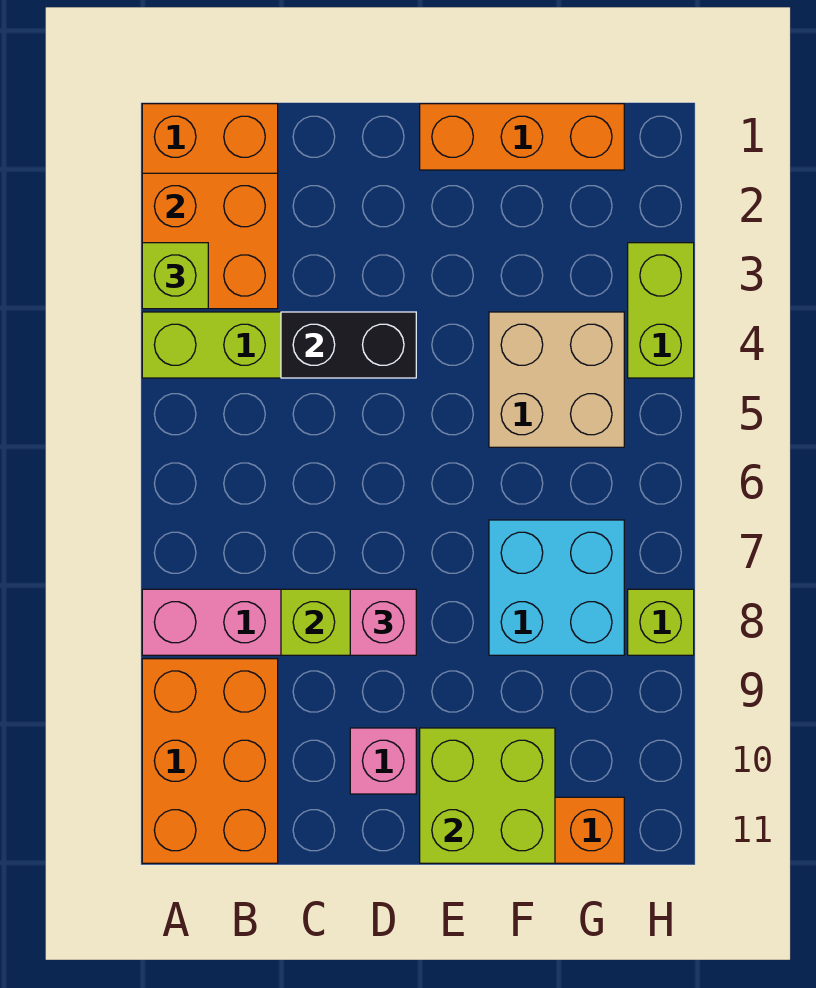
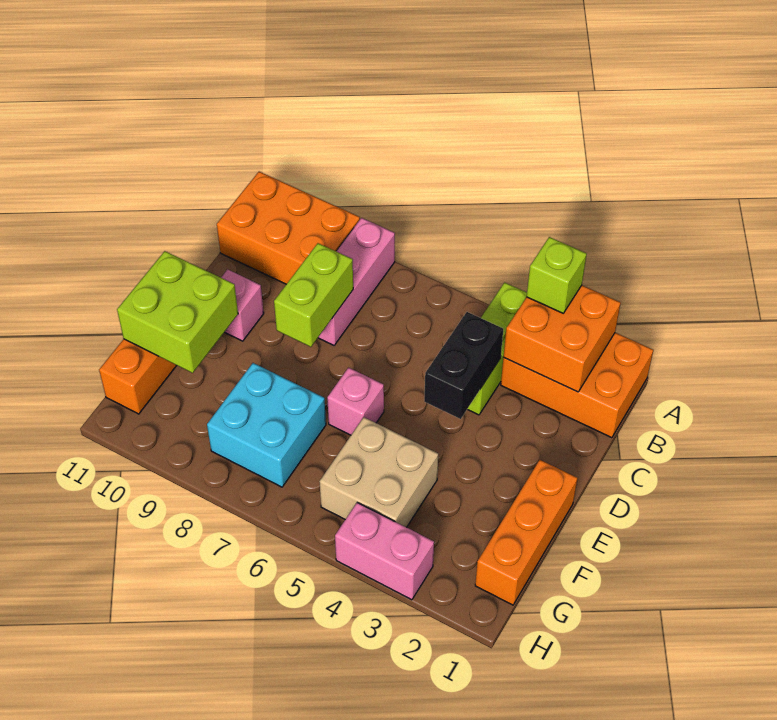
pink brick D8 level 3 -> pink brick E6 level 1
lime brick H3:H4 level 1 -> pink brick H3:H4 level 1
lime brick H8 level 1 -> none

